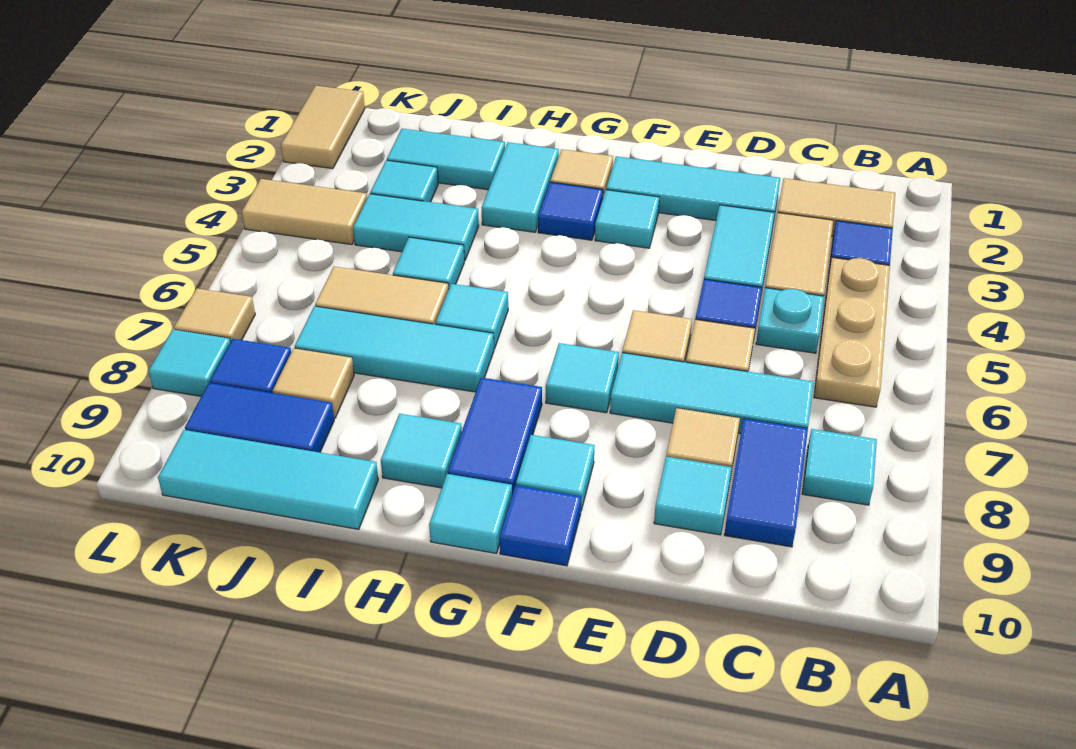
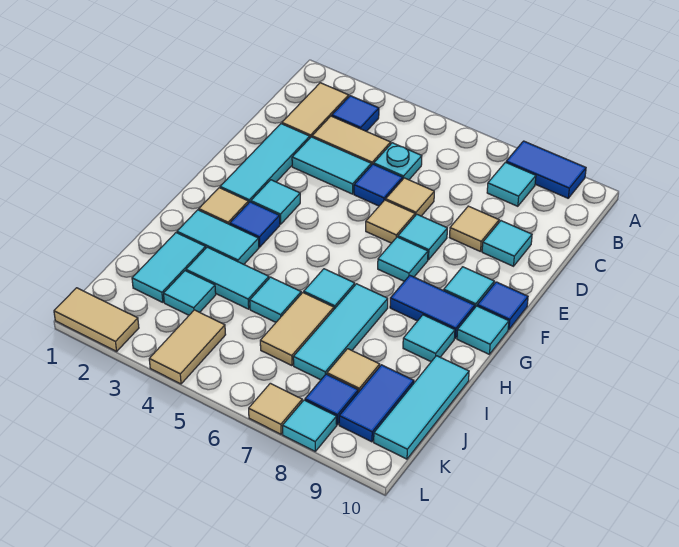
tan plate B4:B6 level 1 -> none
cyan tile C7:E7 level 1 -> cyan tile E7 level 1
blue tile C8:C9 level 1 -> blue tile A8:A9 level 1
cyan tile I4:J4 level 1 -> cyan tile I3:I4 level 1

